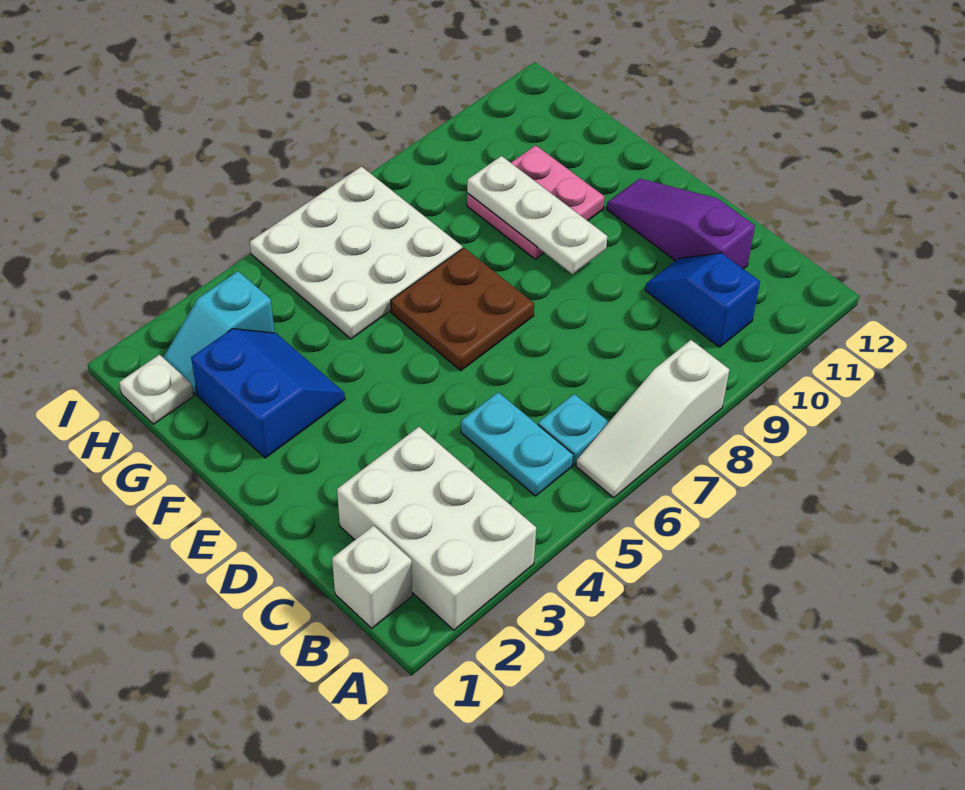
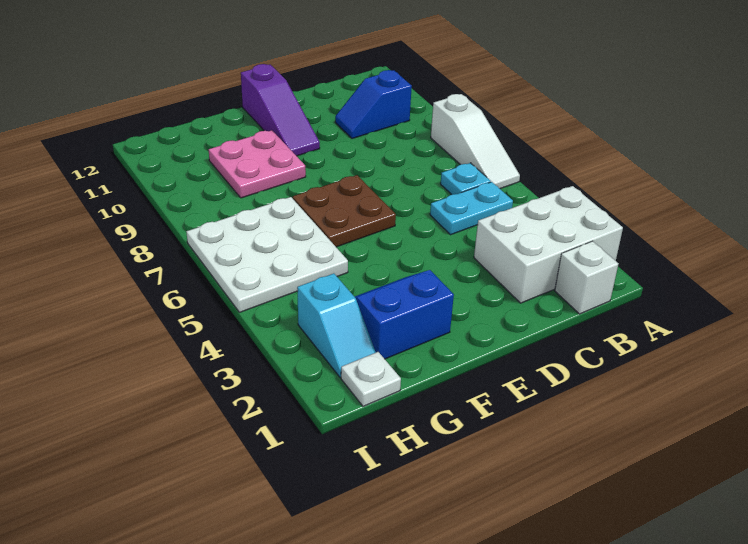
purple slope C11:E11 level 1 top C -> purple slope E10:E12 level 1 top 12
white plate E9:G9 level 2 -> none

